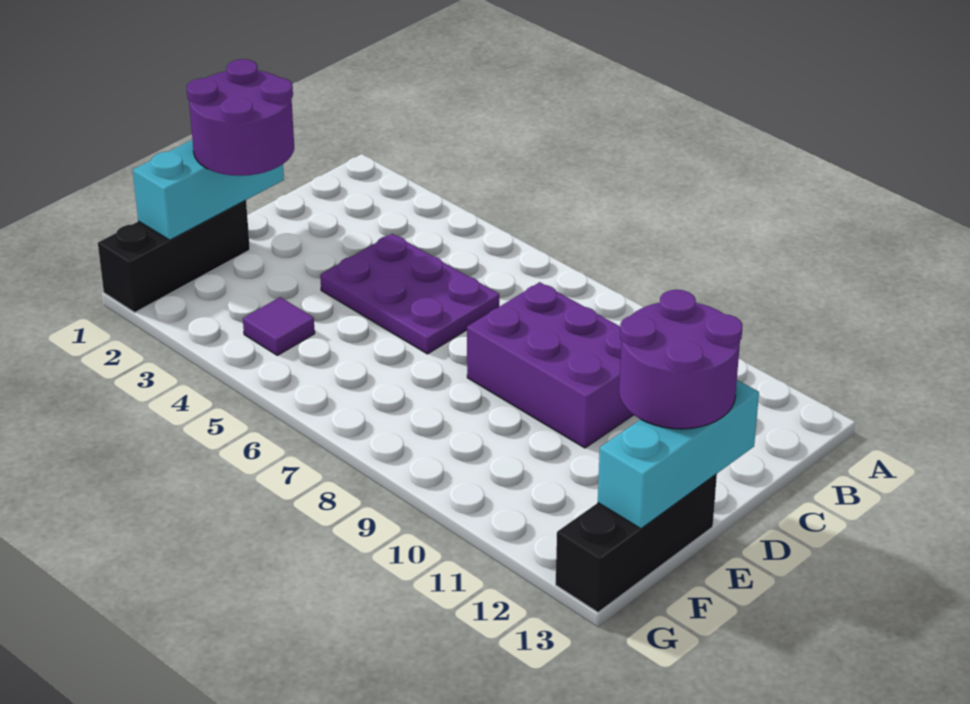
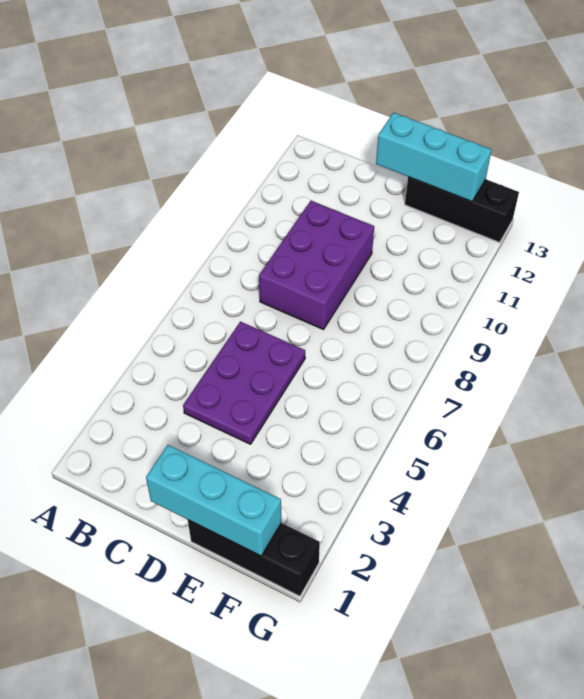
purple round brick D1:E2 level 3 -> none
purple round brick D12:E13 level 3 -> none
purple tile F4 level 1 -> none

